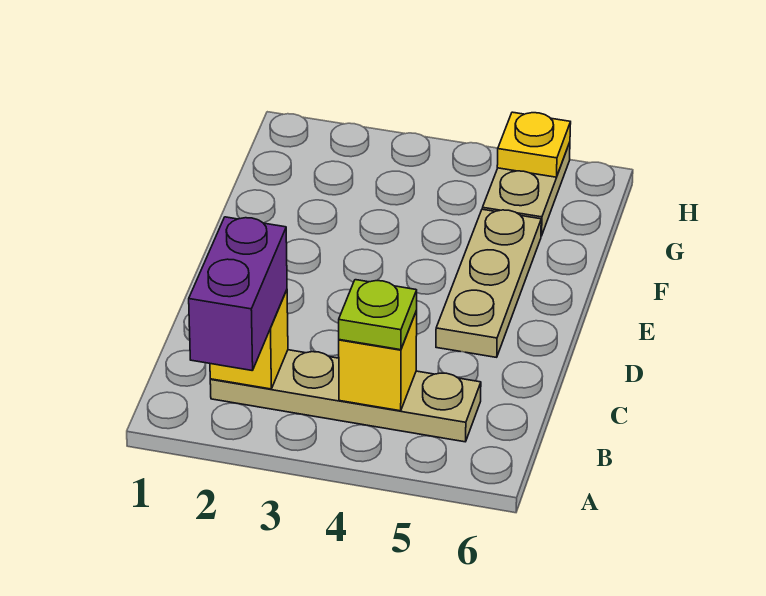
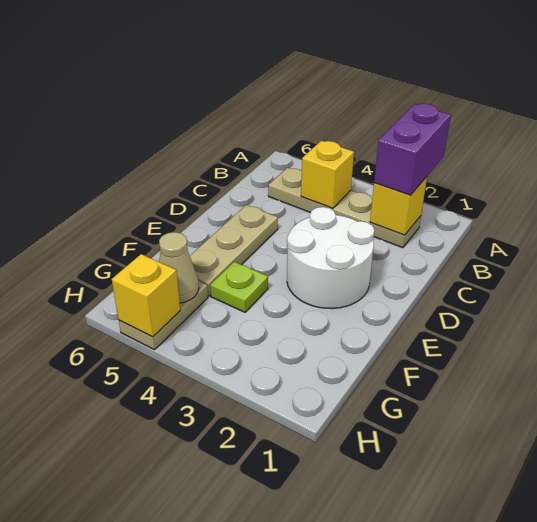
lime plate B4 level 3 -> lime plate F4 level 1
none -> white round brick D2:E3 level 1
none -> tan cone G5 level 2
yellow plate H5 level 2 -> yellow brick H5 level 2

